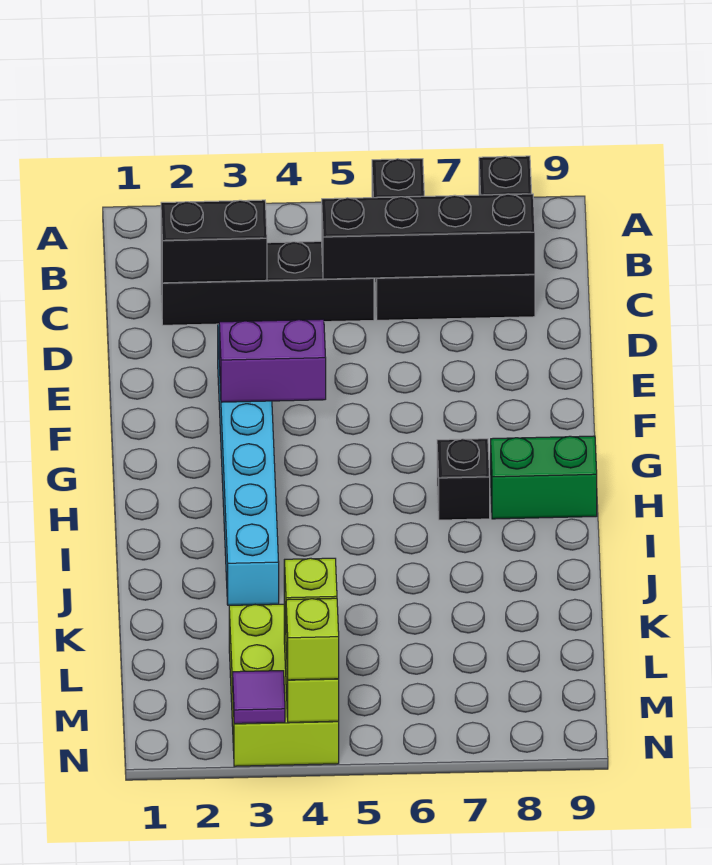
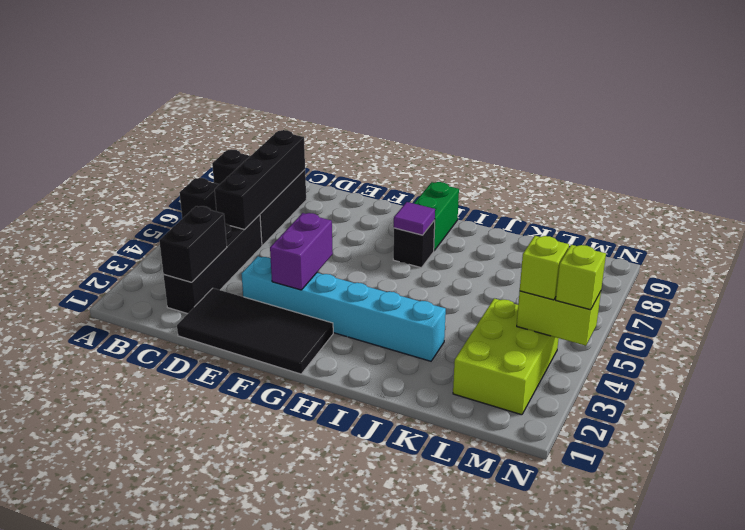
none -> black tile D1:G2 level 1
lime brick L3:N4 level 1 -> lime brick L2:M4 level 1
purple tile N3 level 2 -> purple tile H7 level 2

